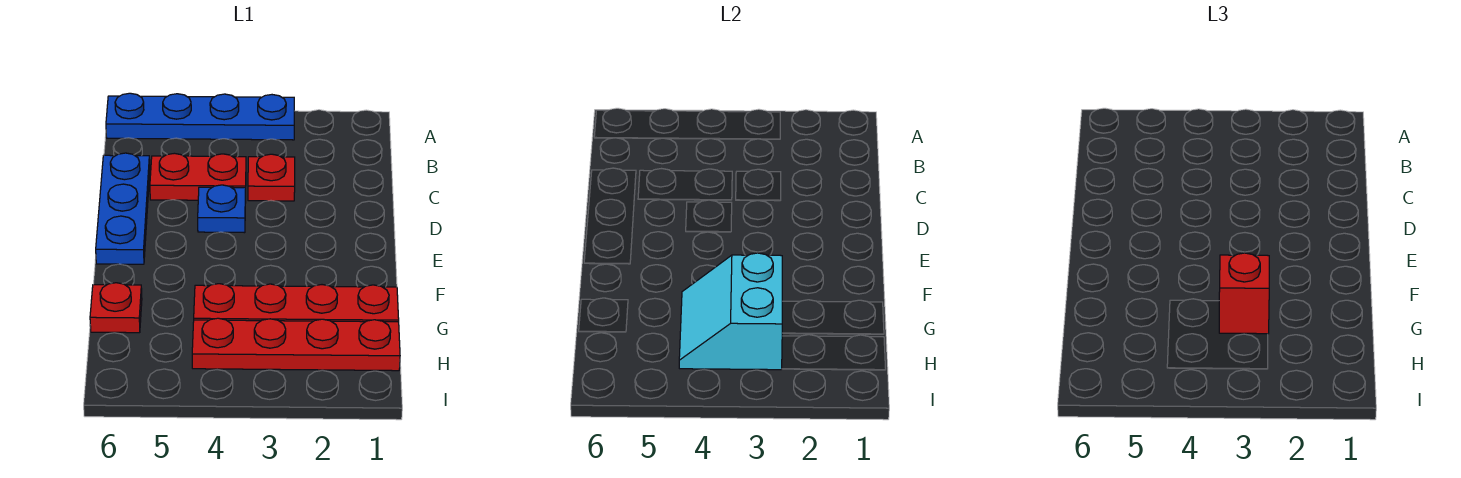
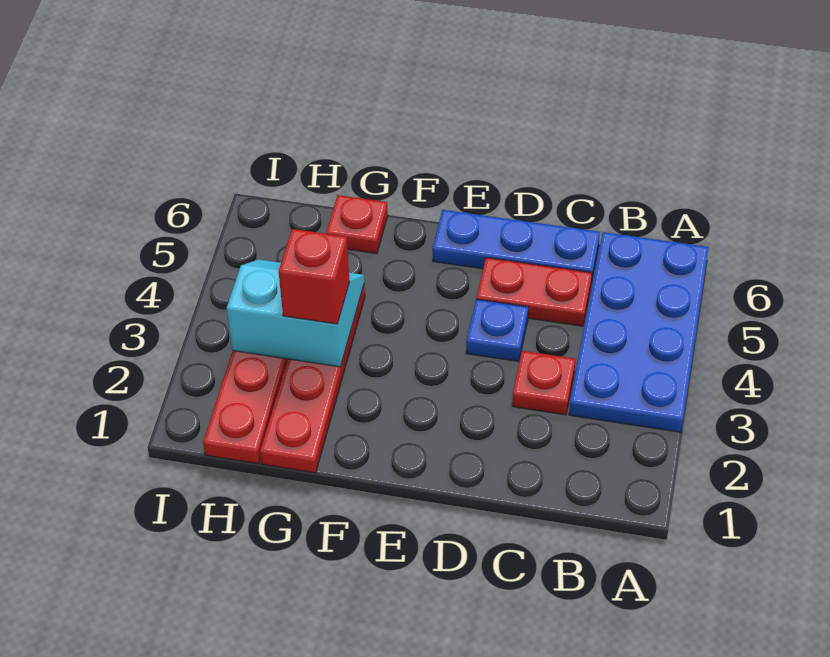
blue plate A3:A6 level 1 -> blue plate A3:B6 level 1
red plate C4:C5 level 1 -> red plate C5:D5 level 1

